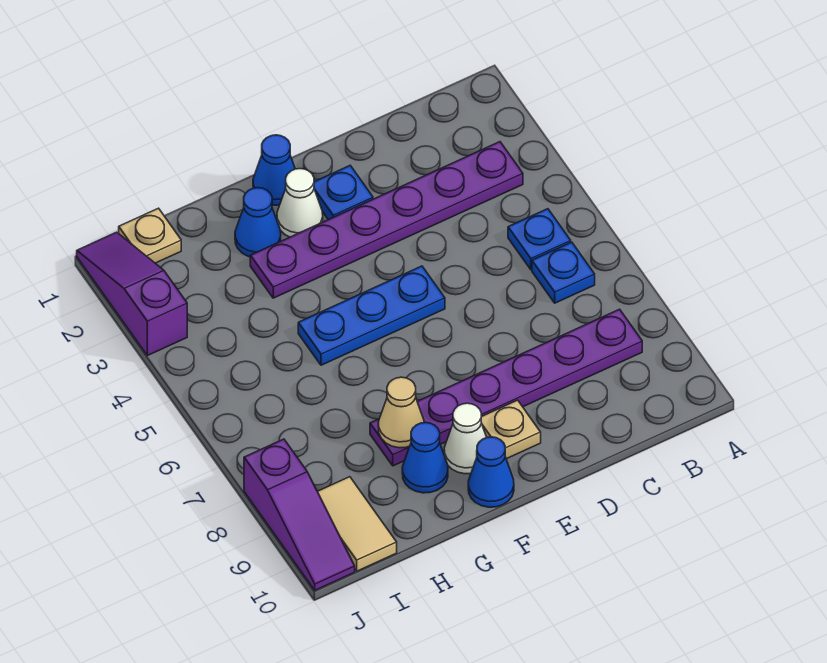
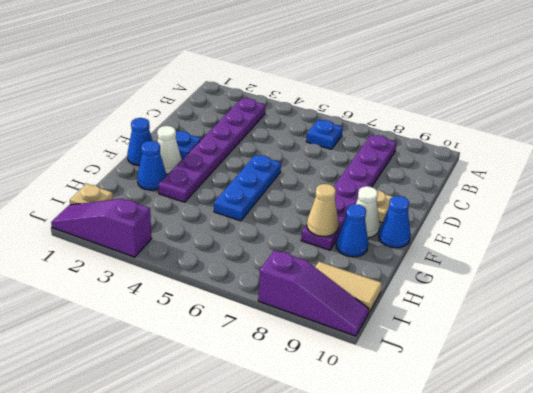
blue plate B5 level 1 -> none

